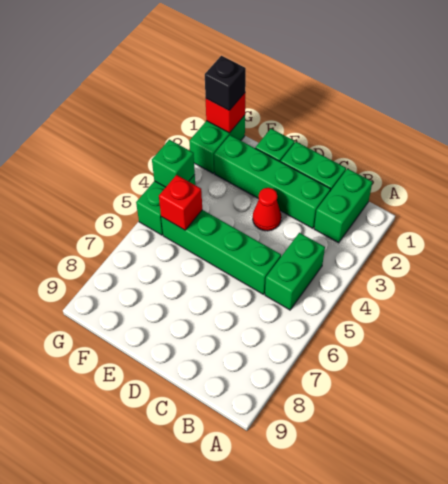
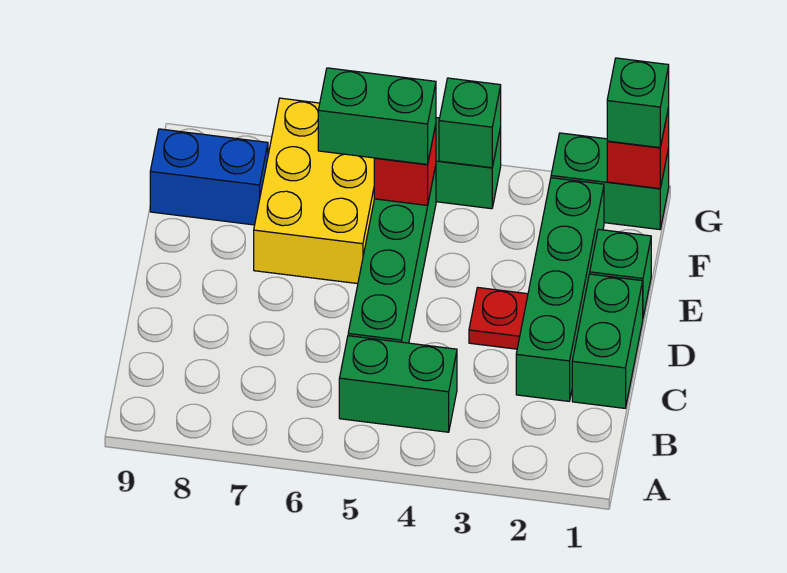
green brick B1:B2 level 1 -> green brick F5:F6 level 3
red cone D3 level 1 -> red plate D3 level 1
none -> yellow brick E6:G7 level 1
none -> blue brick F8:F9 level 1
black brick G1 level 3 -> green brick G1 level 3

